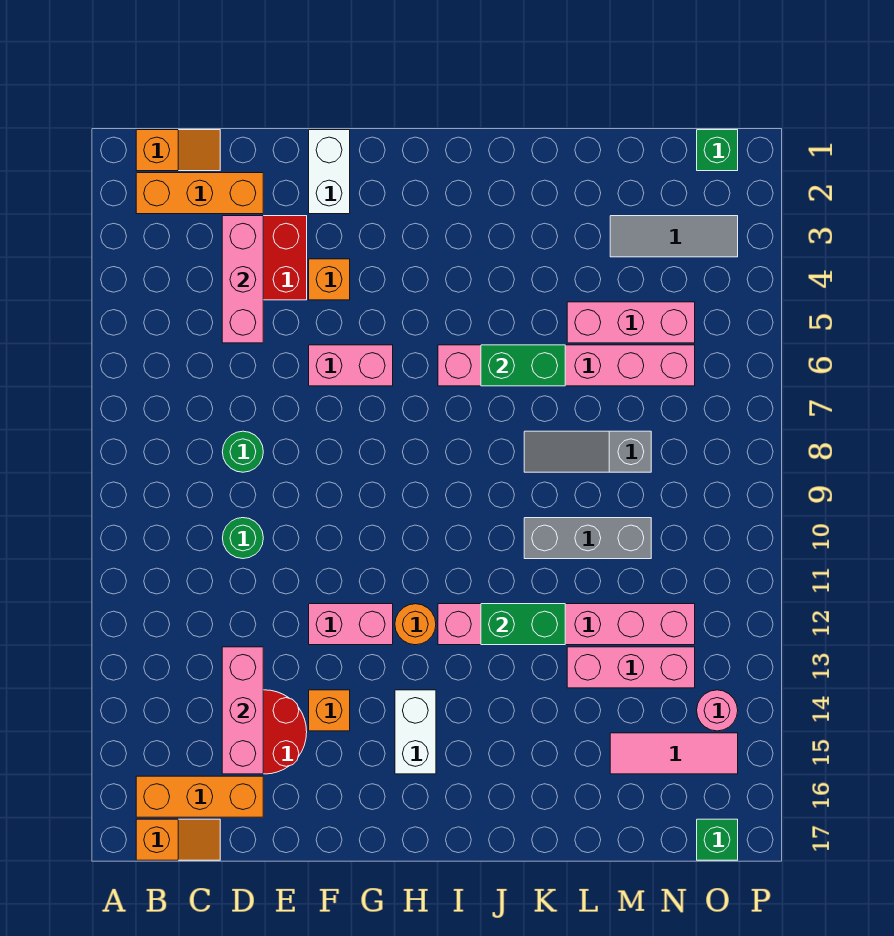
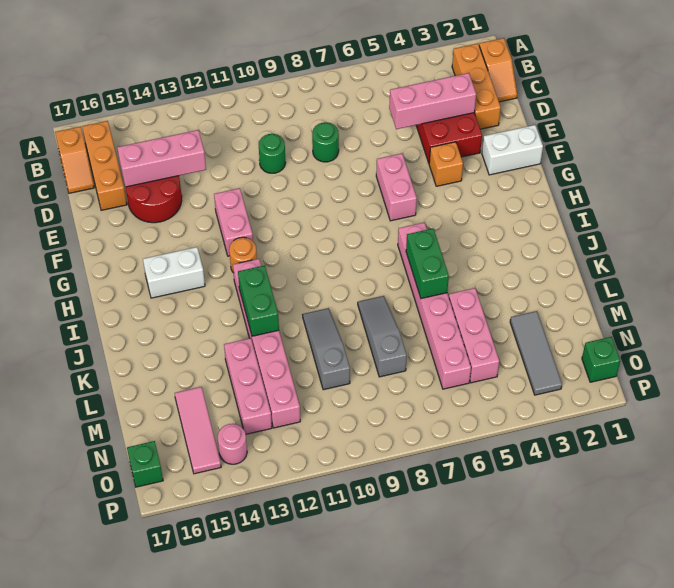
orange brick F14 level 1 -> none
grey brick K10:M10 level 1 -> grey slope K10:M10 level 1 top M

